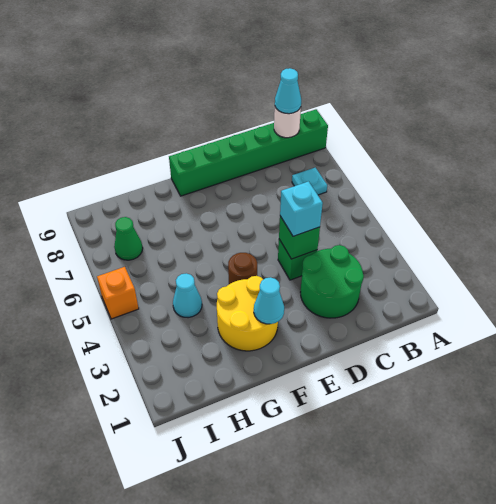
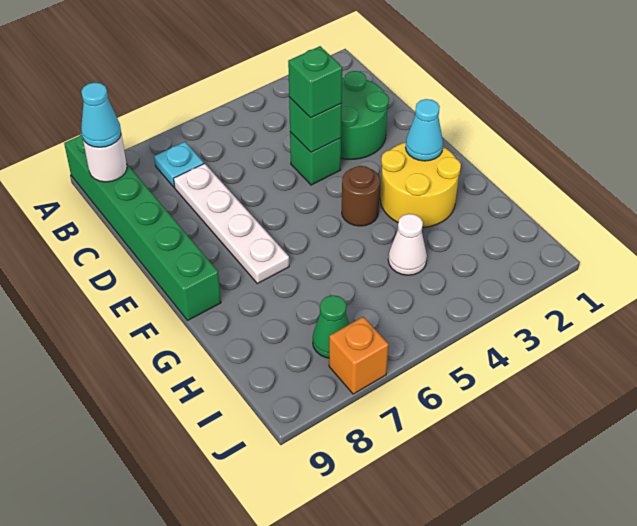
none -> white plate C7:F7 level 1
cyan brick D4 level 3 -> green brick D4 level 3
cyan cone H4 level 1 -> white cone H4 level 1
orange brick J5 level 1 -> orange brick J7 level 1

